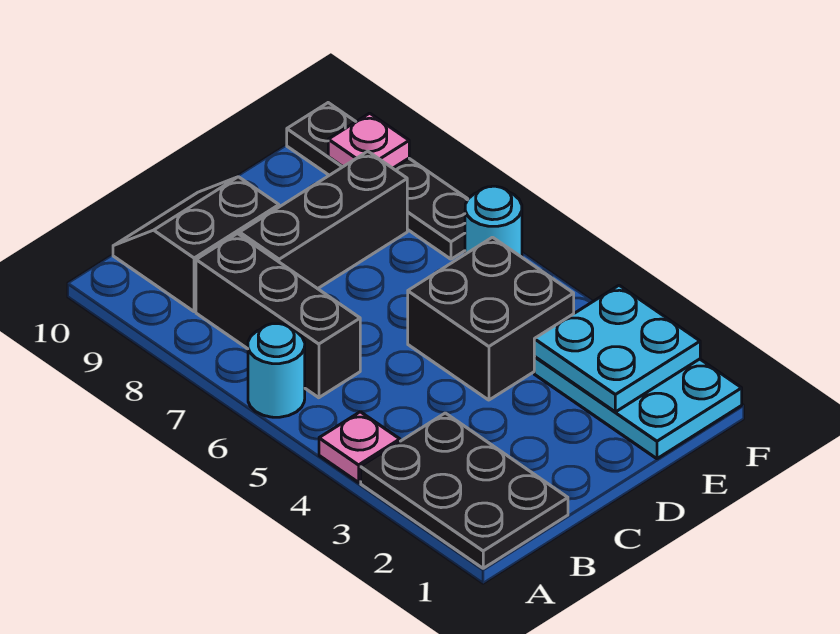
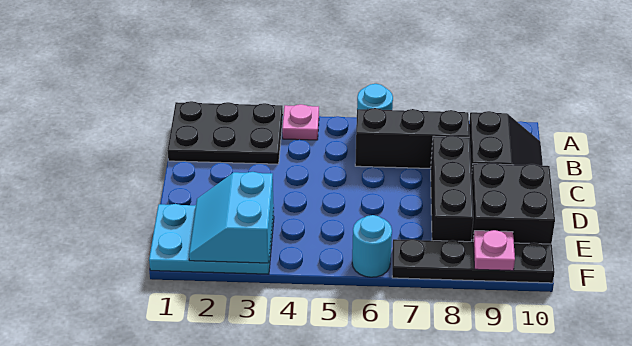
black brick D4:E5 level 1 -> black brick D9:E10 level 1
cyan plate E2:F3 level 2 -> cyan slope E2:F3 level 2 top 3

